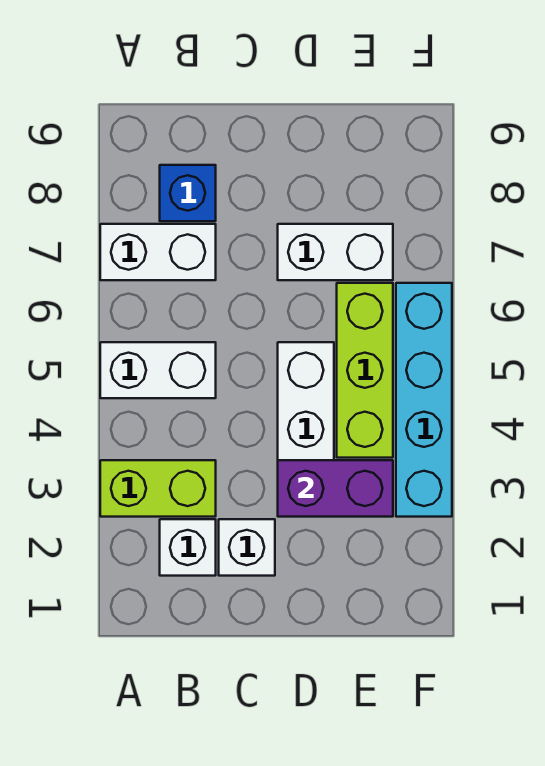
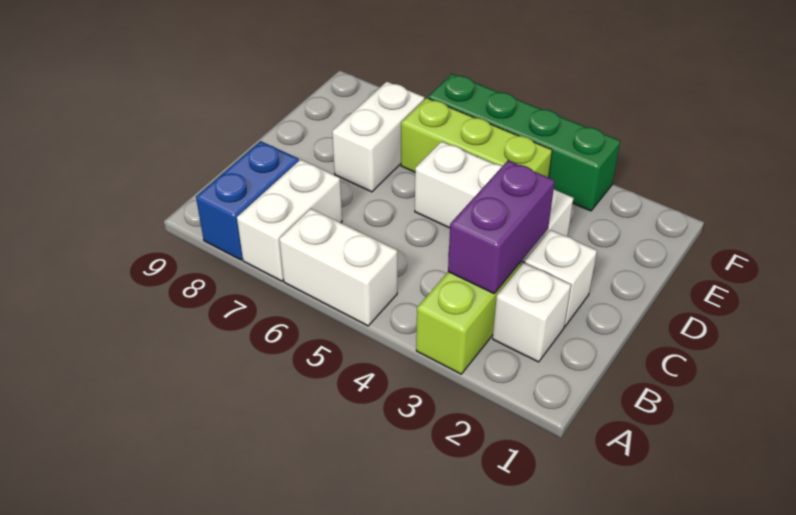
white brick A5:B5 level 1 -> white brick A5:A6 level 1
blue brick B8 level 1 -> blue brick A8:B8 level 1
purple brick D3:E3 level 2 -> purple brick B3:C3 level 2
cyan brick F3:F6 level 1 -> green brick F3:F6 level 1

